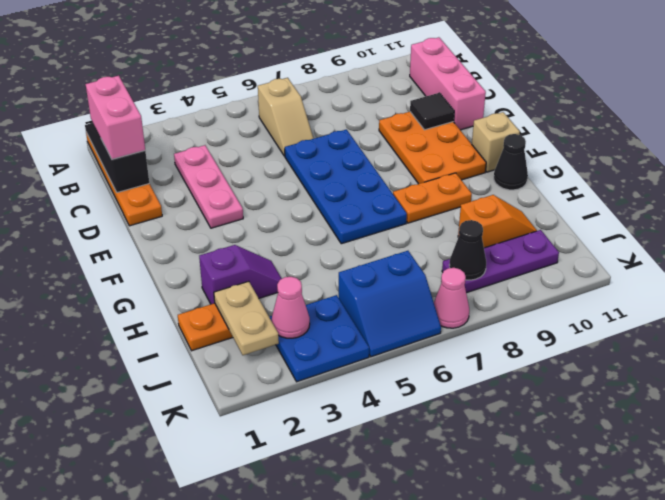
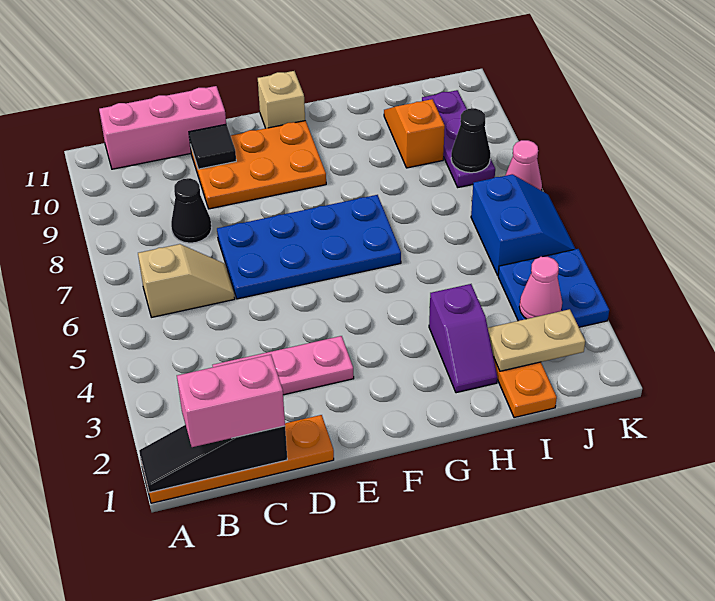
orange plate G8:G9 level 1 -> none
black cone G11 level 1 -> black cone C8 level 1
purple slope H2:H3 level 1 top 2 -> purple slope H2:H3 level 1 top 3

